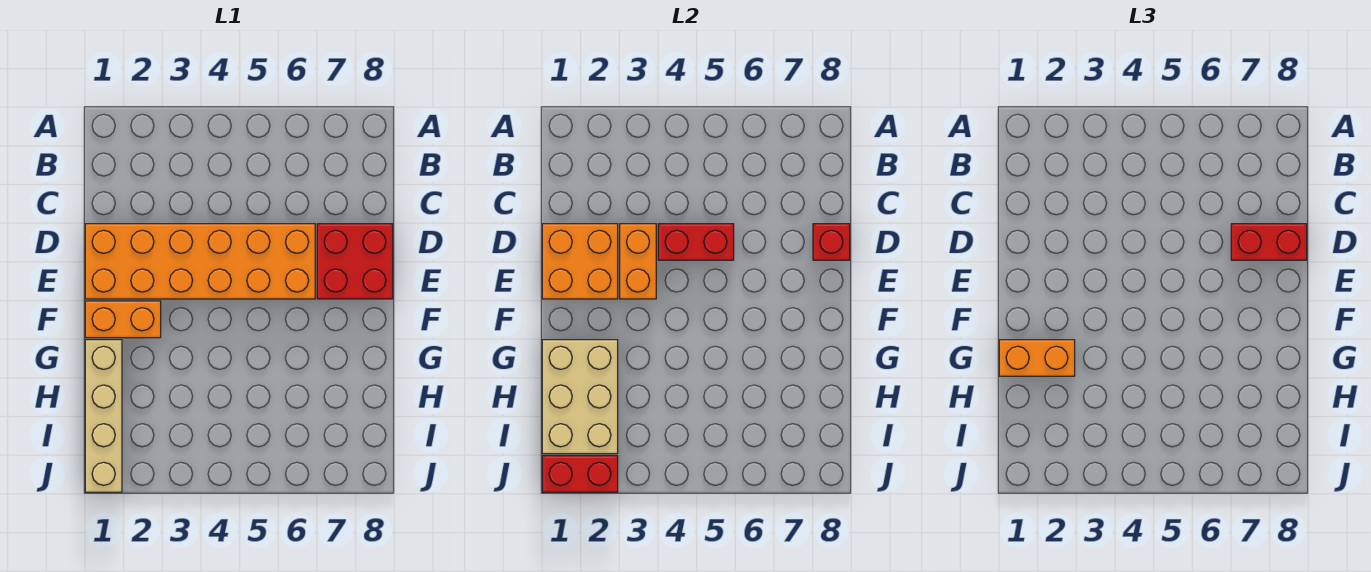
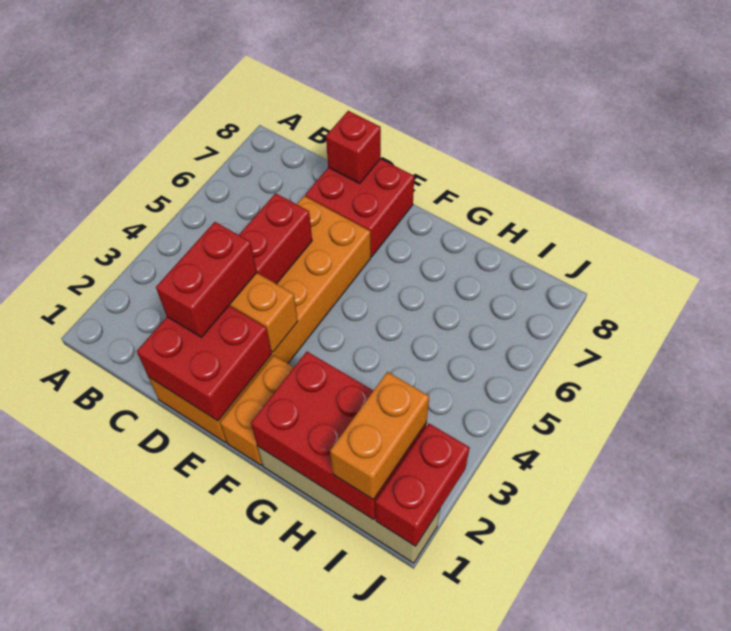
orange brick D1:E2 level 2 -> red brick D1:E2 level 2
red brick D7:D8 level 3 -> red brick D2:D3 level 3
tan brick G1:I2 level 2 -> red brick G1:I2 level 2
orange brick G1:G2 level 3 -> orange brick I1:I2 level 3

